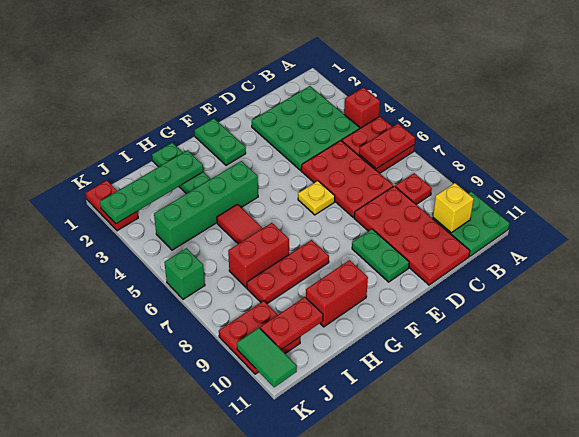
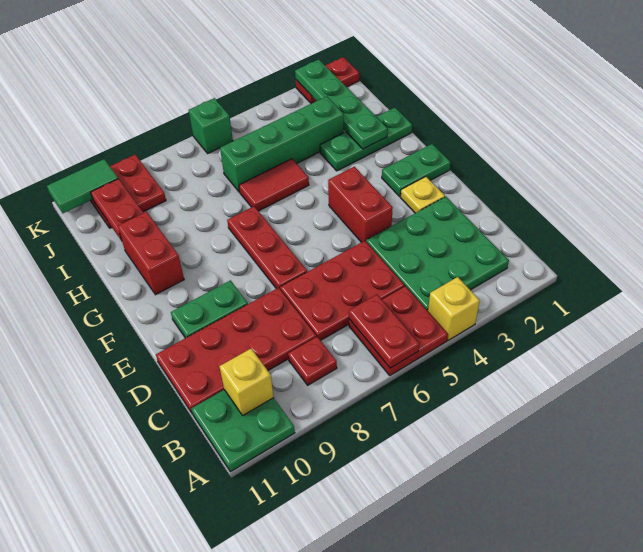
red brick A4 level 1 -> yellow brick A4 level 1
yellow plate E6 level 1 -> yellow plate E2 level 1
green brick G4:J4 level 1 -> green brick I3:I6 level 1
red plate G8:I8 level 1 -> red plate E7:G7 level 1
red brick H7:I7 level 1 -> red brick E4:F4 level 1

